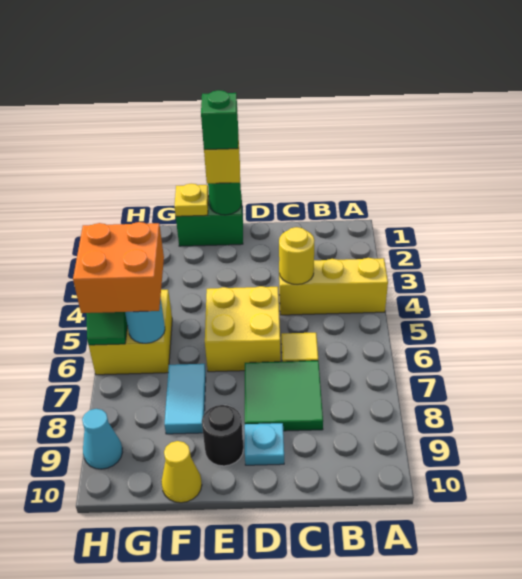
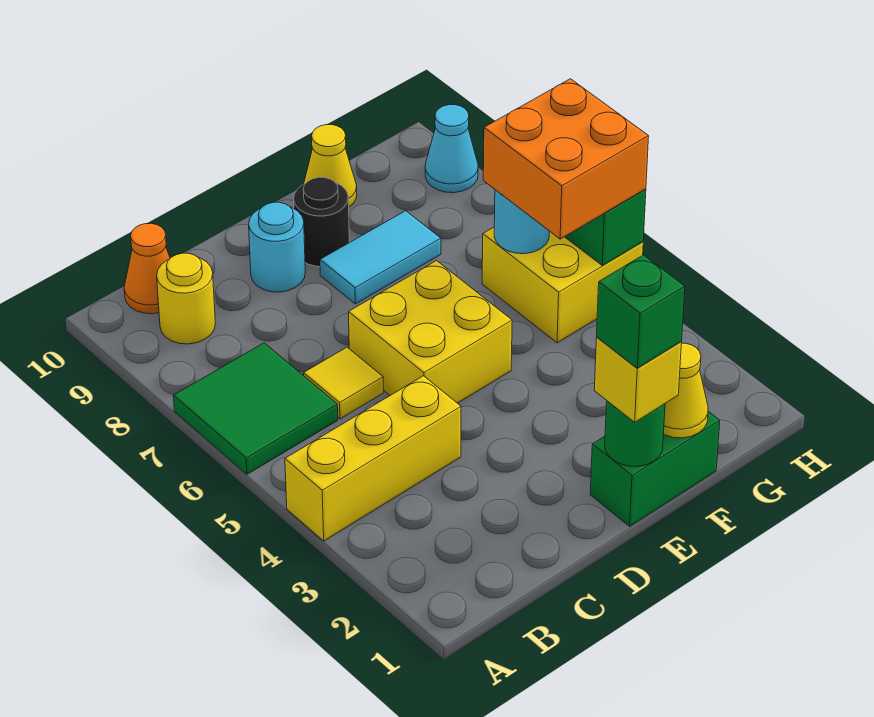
none -> orange cone B10 level 1
yellow round brick C4 level 2 -> yellow round brick B9 level 1
green tile C7:D8 level 1 -> green tile A6:B7 level 1
cyan plate D9 level 1 -> cyan round brick D9 level 1
yellow plate F1 level 2 -> yellow cone F1 level 2
cyan tile F7:F8 level 1 -> cyan tile E8:F8 level 1

